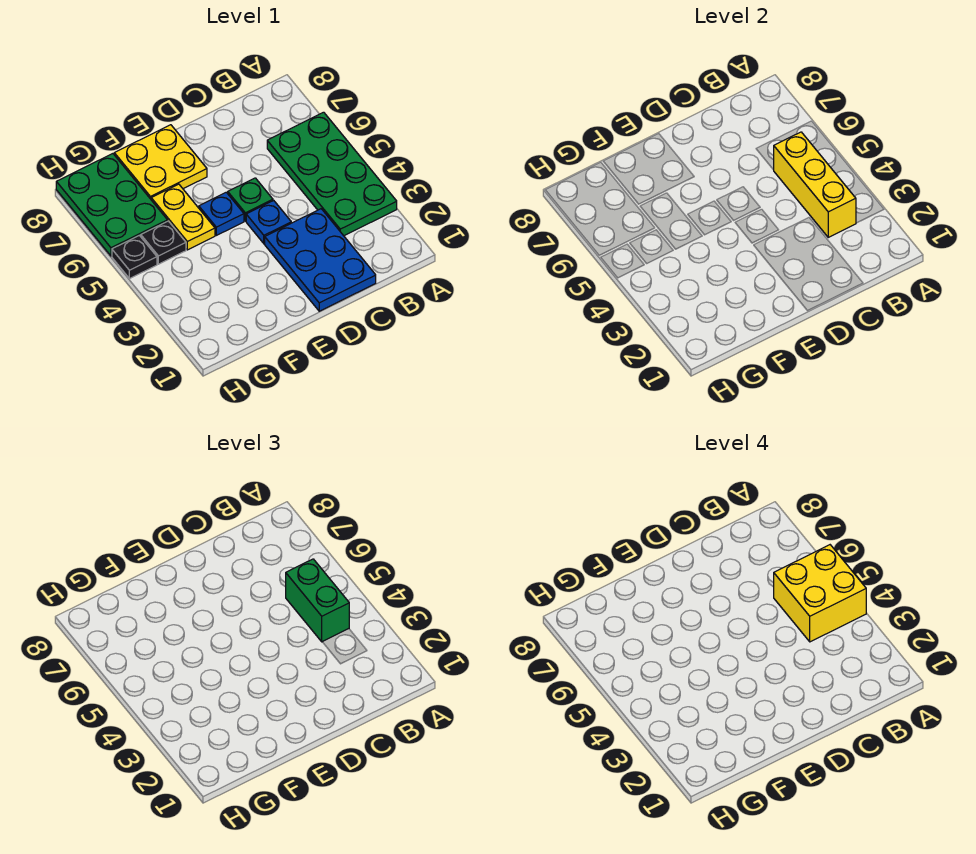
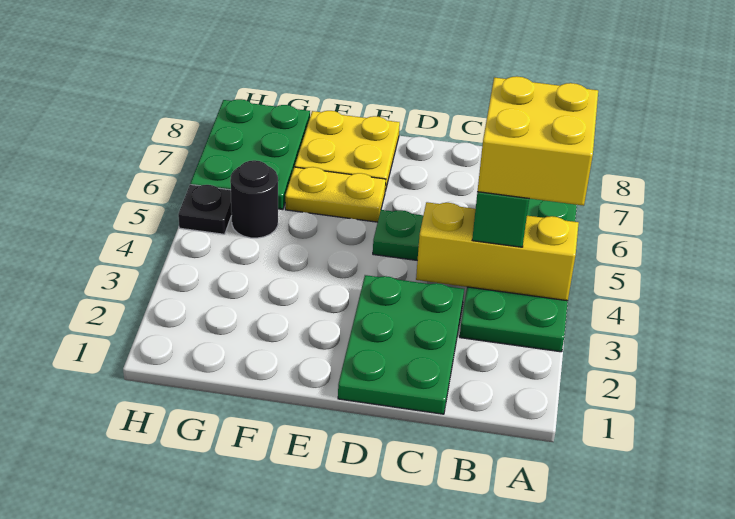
yellow brick B3:B5 level 2 -> yellow brick A4:C4 level 2
blue plate C1:D3 level 1 -> green plate C1:D3 level 1
blue plate D4 level 1 -> none
blue plate E5 level 1 -> none
yellow plate F5:F6 level 1 -> yellow plate E6:F6 level 1
black plate G5 level 1 -> black round brick G5 level 1

